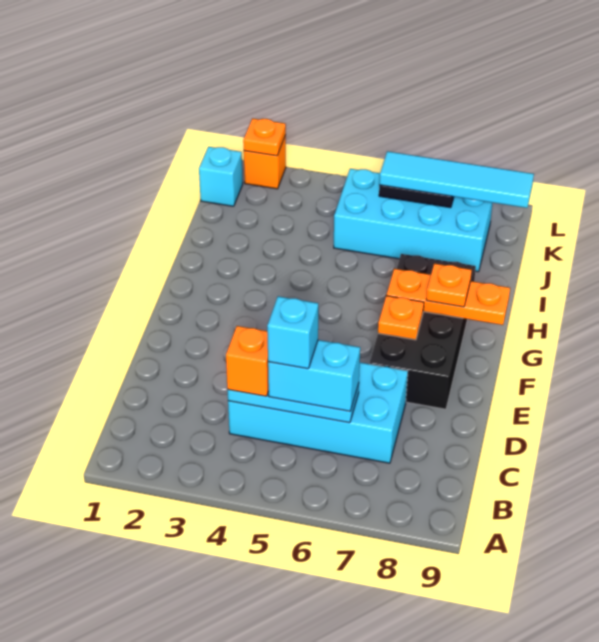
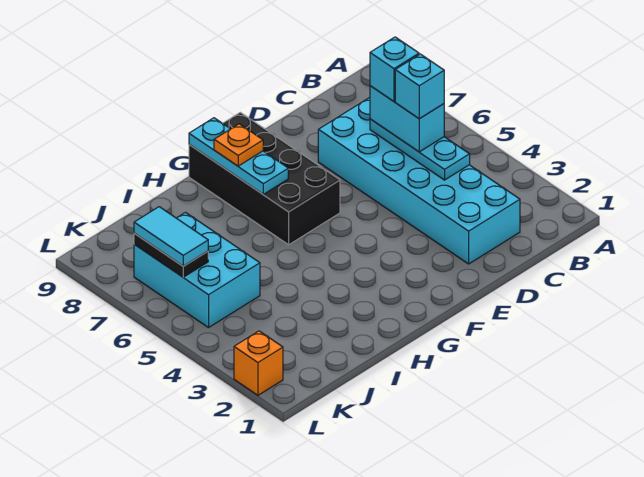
cyan brick C4:D7 level 1 -> cyan brick C2:D7 level 1
orange brick C4 level 3 -> none
black brick E7:H8 level 1 -> black brick F6:G9 level 1
orange plate F7 level 2 -> none
orange plate G7:G9 level 2 -> cyan plate G7:G9 level 2
cyan brick J5:K8 level 1 -> cyan brick J5:K7 level 1
cyan brick K1 level 1 -> cyan brick C6 level 4
cyan tile K6:K9 level 3 -> cyan tile K6:K7 level 3
orange plate L2 level 2 -> none

